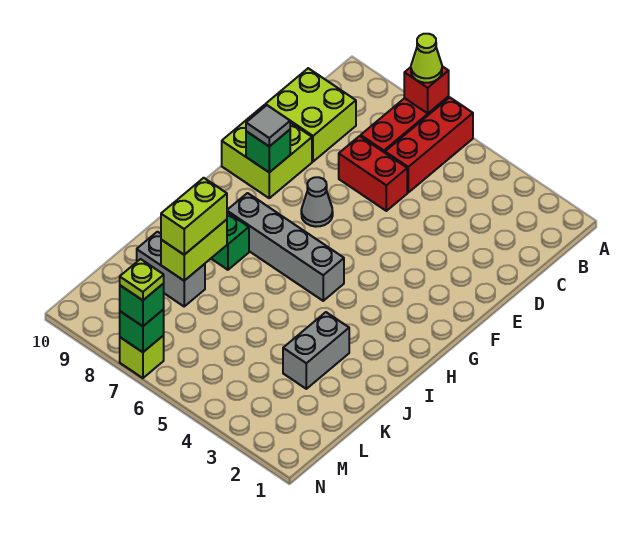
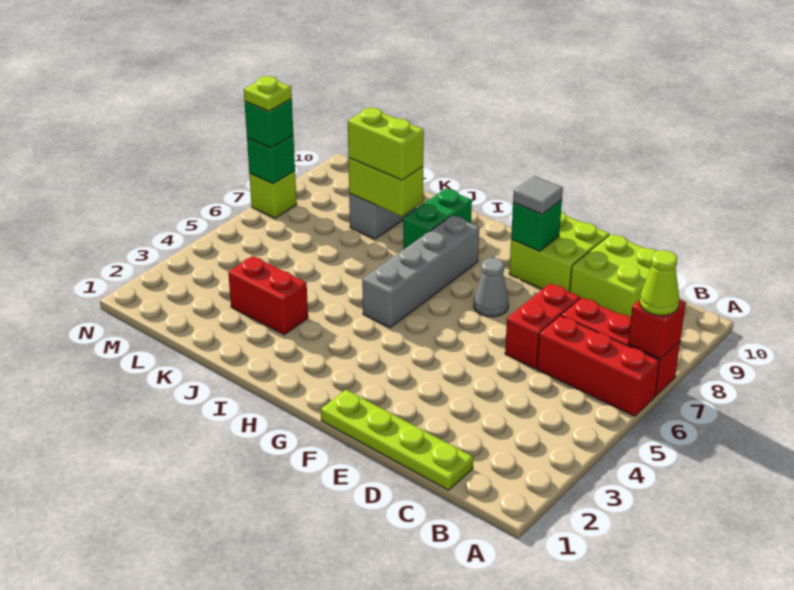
none -> lime plate C1:F1 level 1
grey brick J3:K3 level 1 -> red brick J3:K3 level 1

